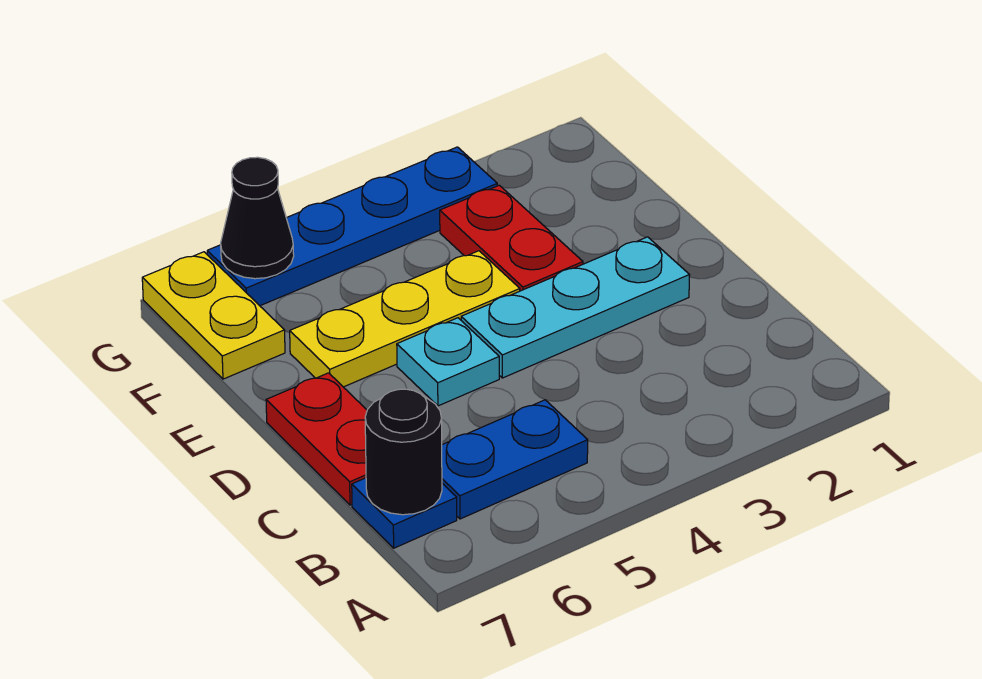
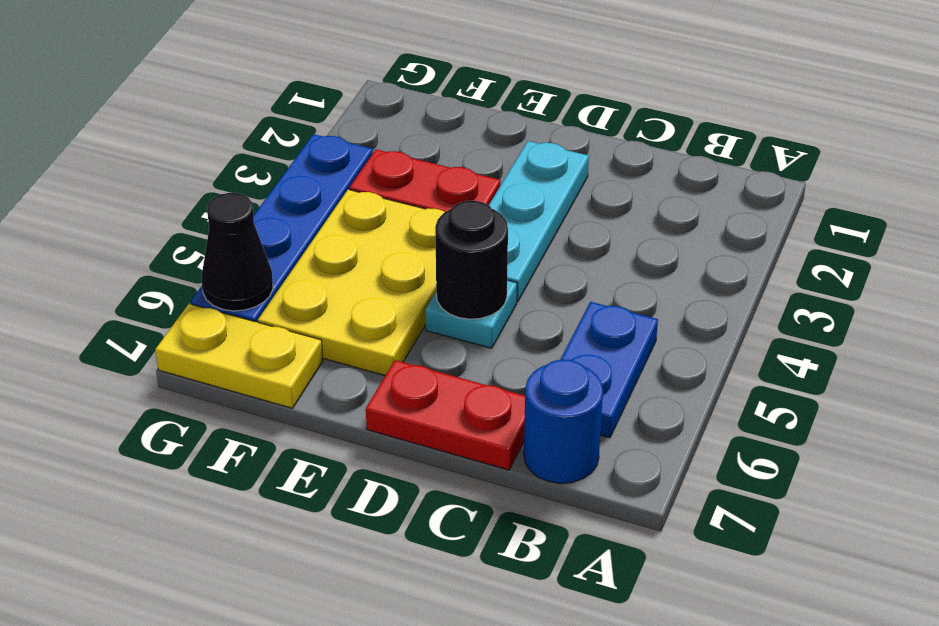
blue plate B7 level 1 -> blue round brick B7 level 1
black round brick B7 level 2 -> black round brick D5 level 2
yellow plate E4:E6 level 1 -> yellow plate E4:F6 level 1

